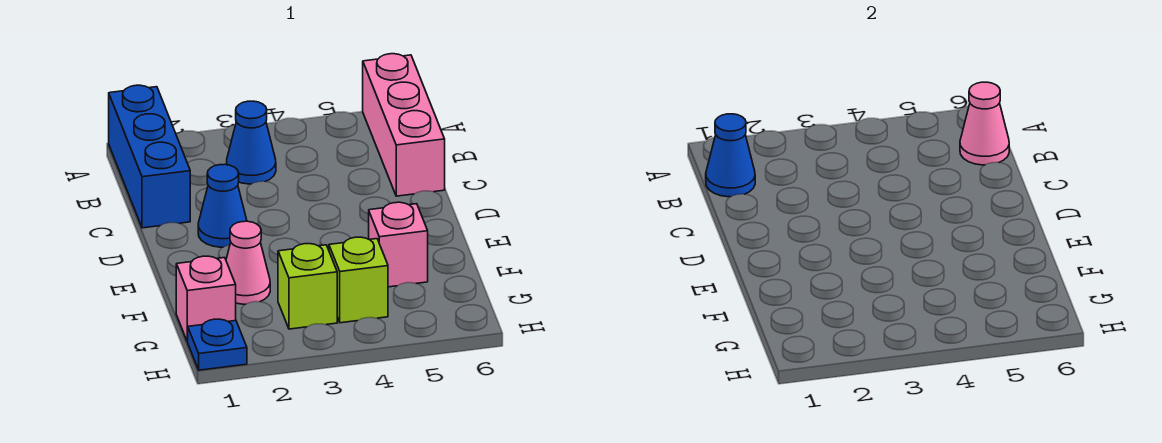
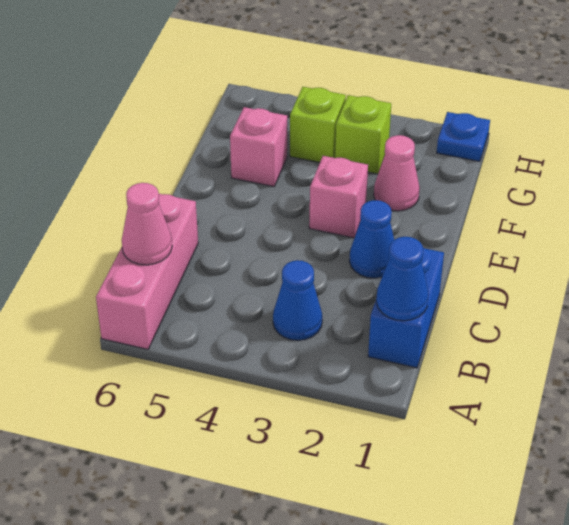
blue brick A1:C1 level 1 -> blue brick B1:C1 level 1
pink brick G1 level 1 -> pink brick E3 level 1

